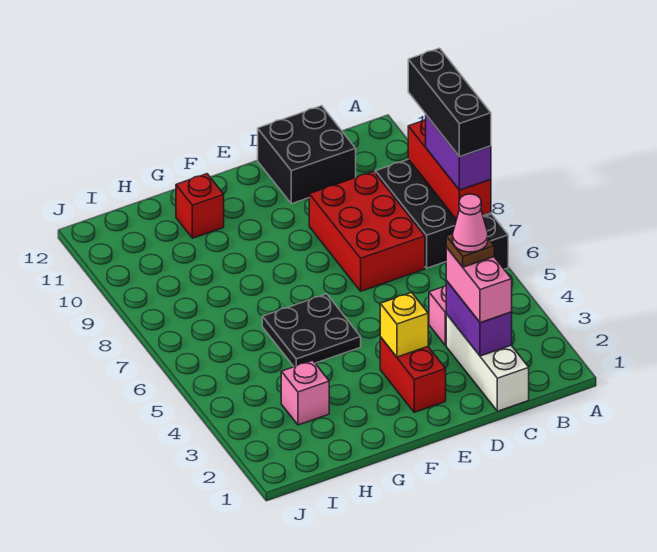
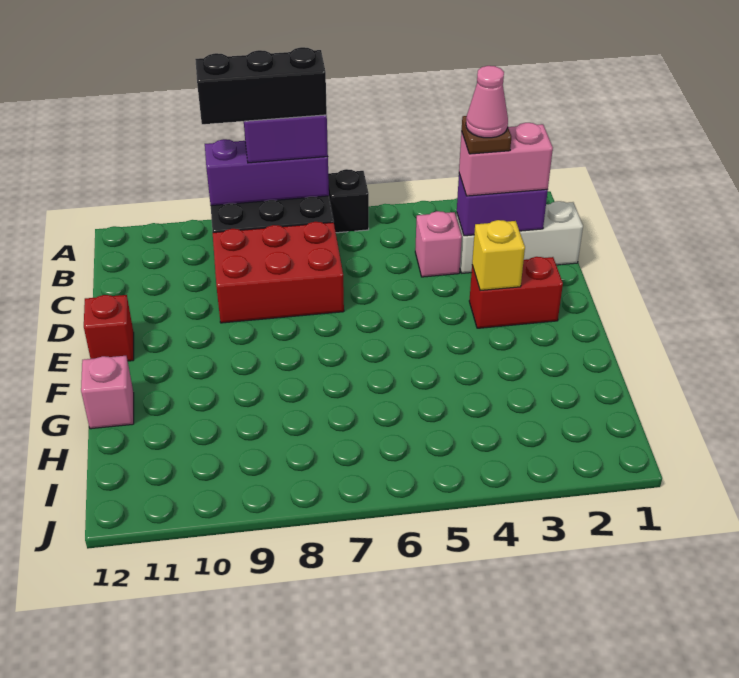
red brick A7:A9 level 2 -> purple brick A7:A9 level 2
black brick C11:D12 level 1 -> none
black plate F5:G6 level 1 -> none
red brick G11 level 1 -> red brick E12 level 1
pink brick H3 level 1 -> pink brick G12 level 1

